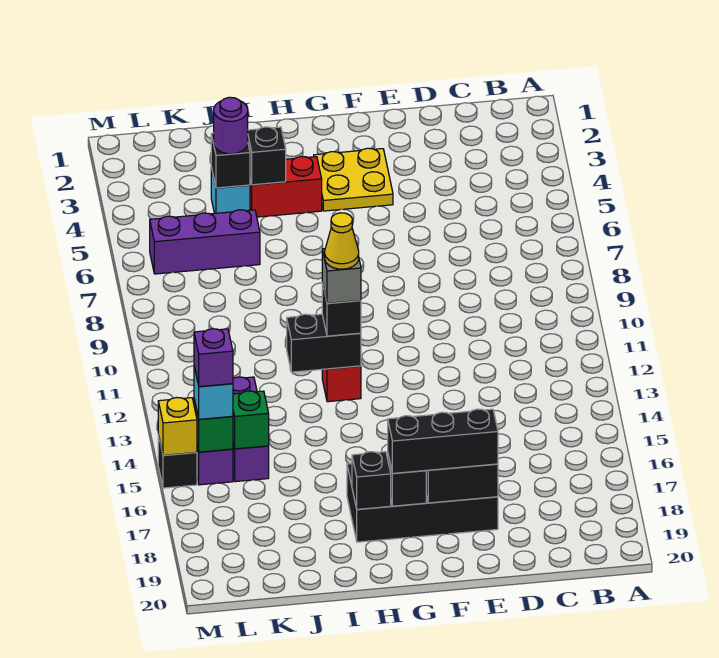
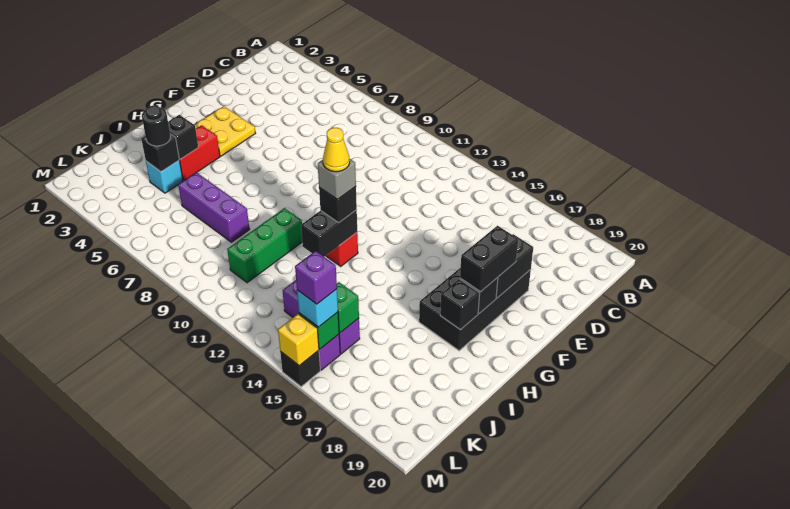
black brick E18:G18 level 3 -> black brick F18:G18 level 3
none -> green brick I10:K10 level 1
purple round brick J4 level 3 -> black round brick J4 level 3
purple brick J6:L6 level 1 -> purple brick J6:J8 level 1

